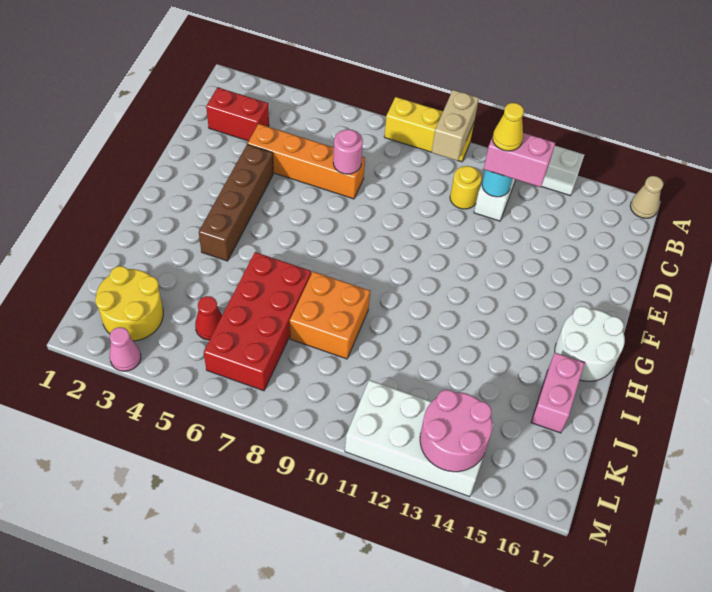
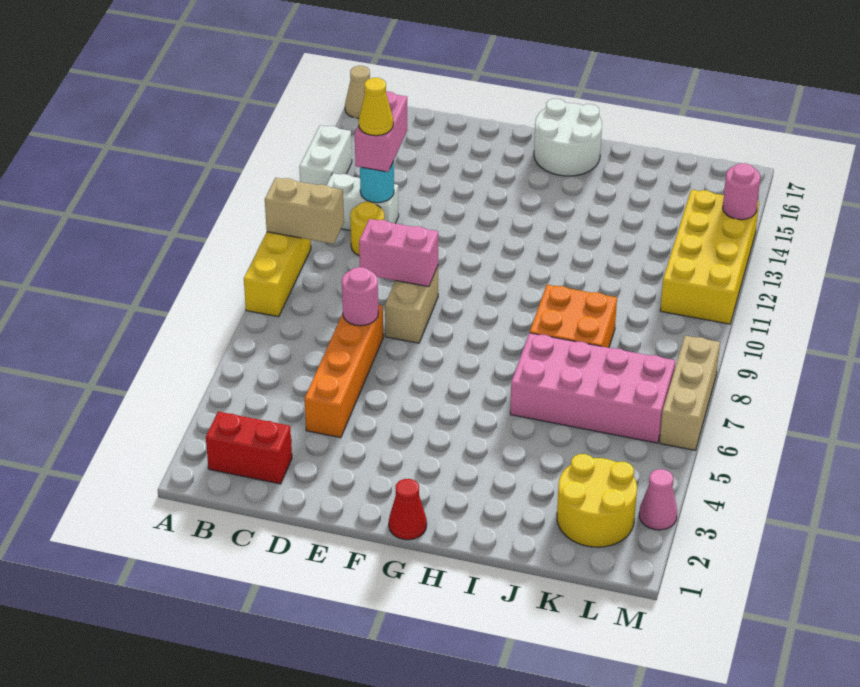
red brick C2:C3 level 1 -> red brick B2:C2 level 1
brown brick E4:H4 level 1 -> none
none -> tan brick E8:E9 level 1
red brick I6:L7 level 1 -> pink brick I6:L7 level 1
pink brick I16:J16 level 1 -> pink brick D9:E9 level 2
red cone K5 level 1 -> red cone G1 level 1
white brick L11:M14 level 1 -> yellow brick L11:M14 level 1
pink round brick L13:M14 level 2 -> pink round brick M14 level 2
none -> tan brick M6:M8 level 1

